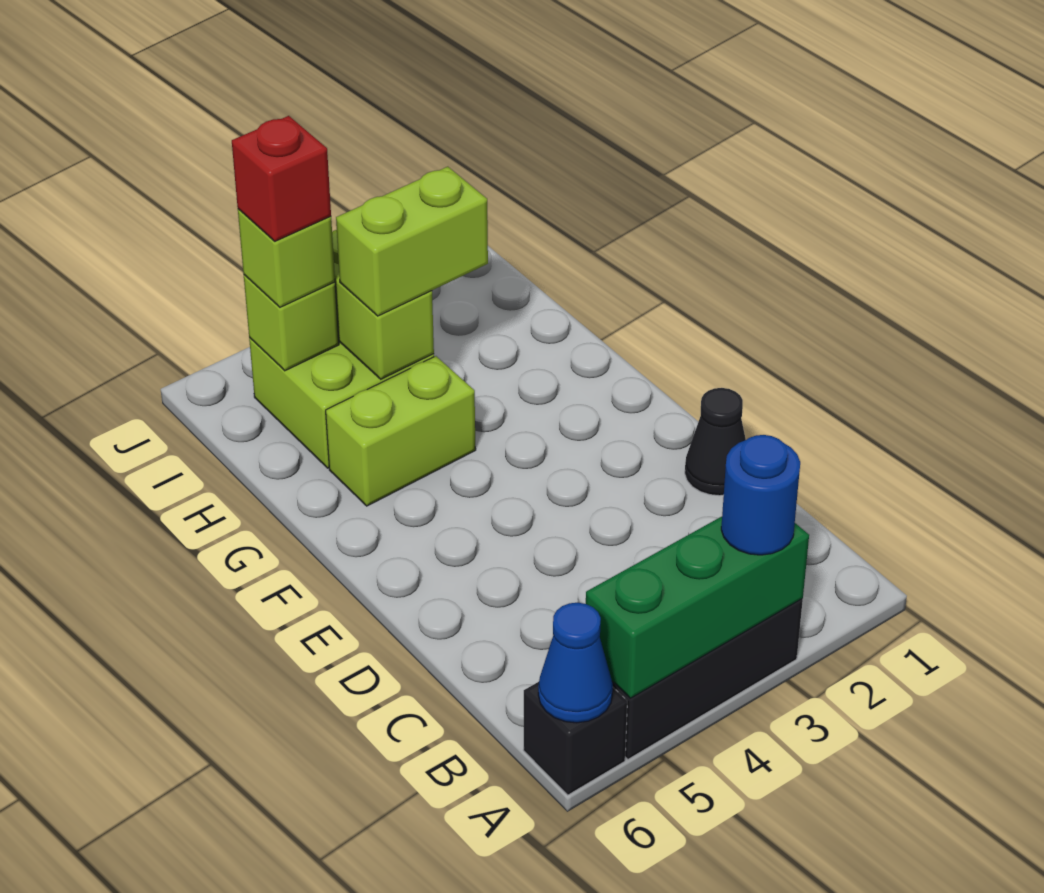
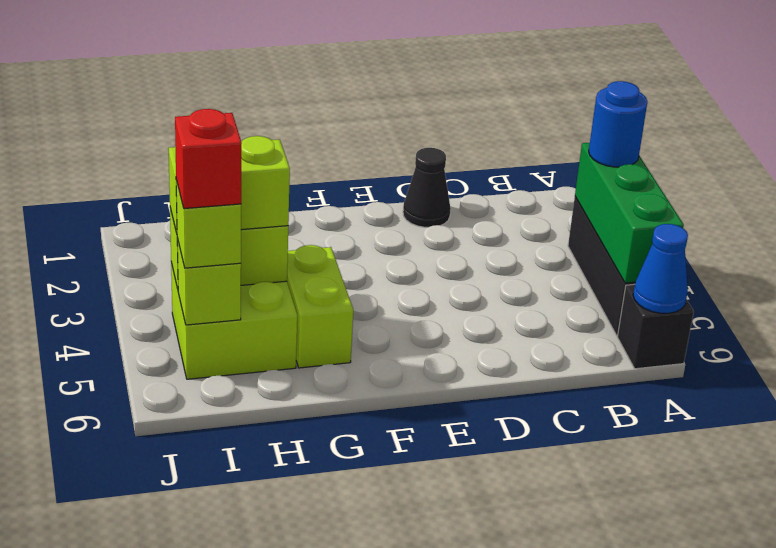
lime brick H3:H4 level 3 -> lime brick H4:I4 level 3

